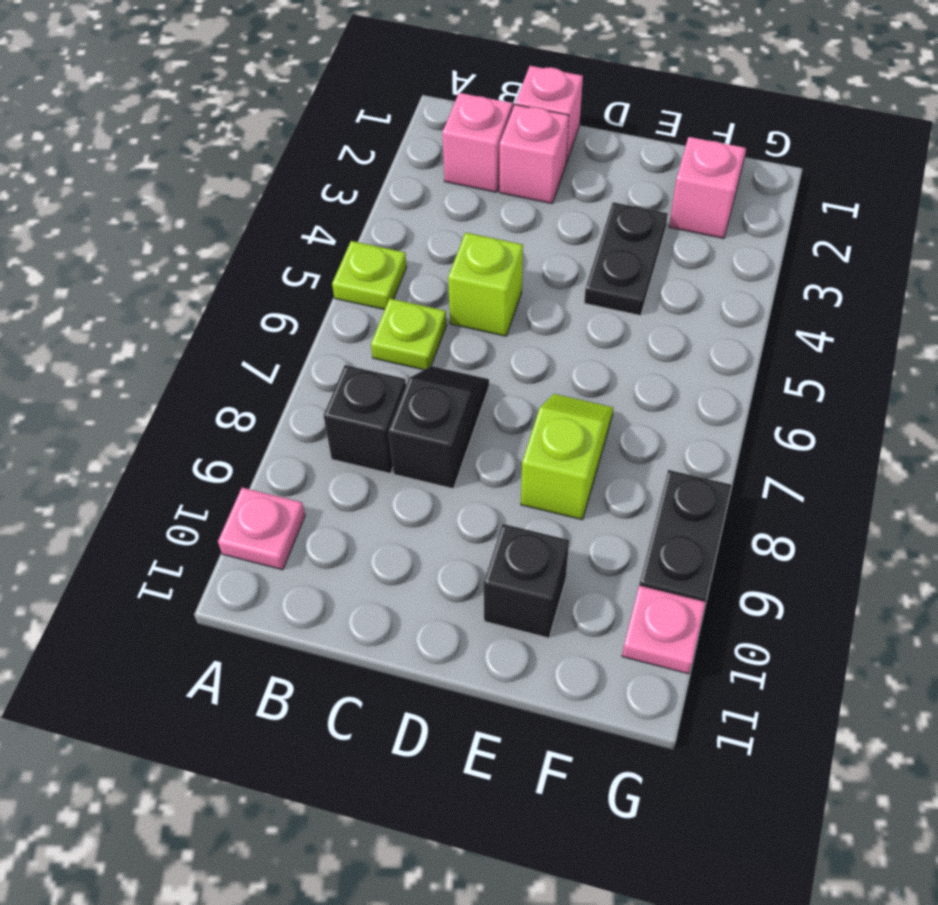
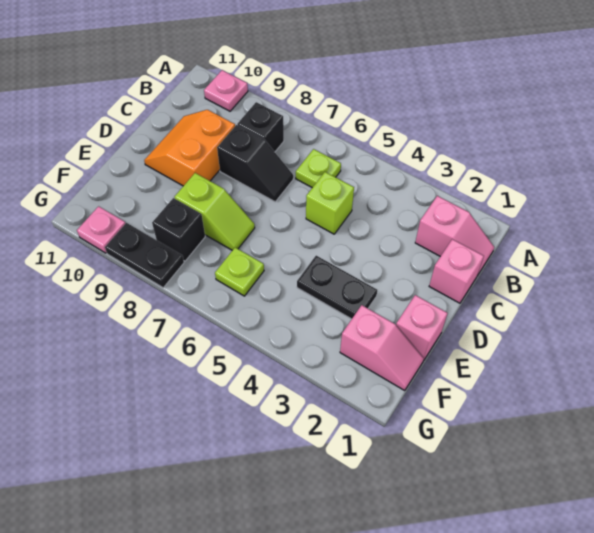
lime plate A5 level 1 -> lime plate F6 level 1
pink brick C2 level 1 -> pink brick E1 level 1
none -> orange slope C9:D10 level 1 top 9
black brick E10 level 1 -> black brick F8 level 1

